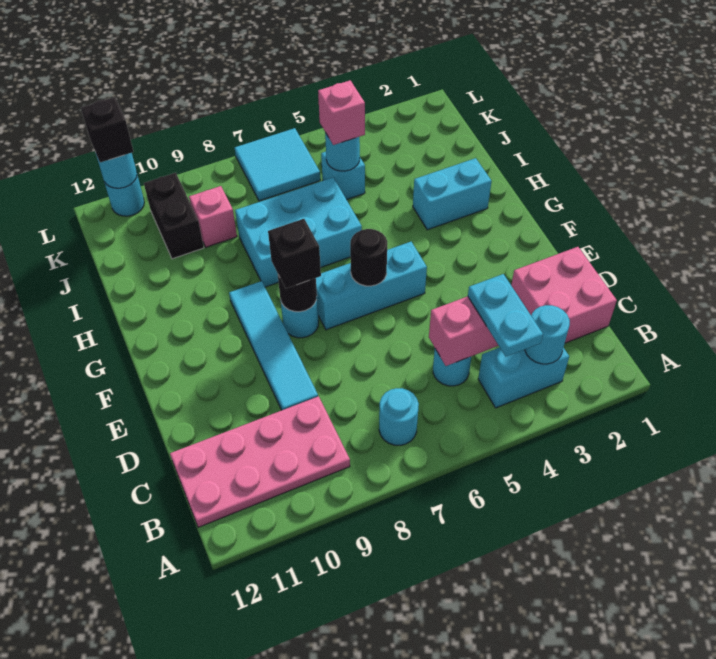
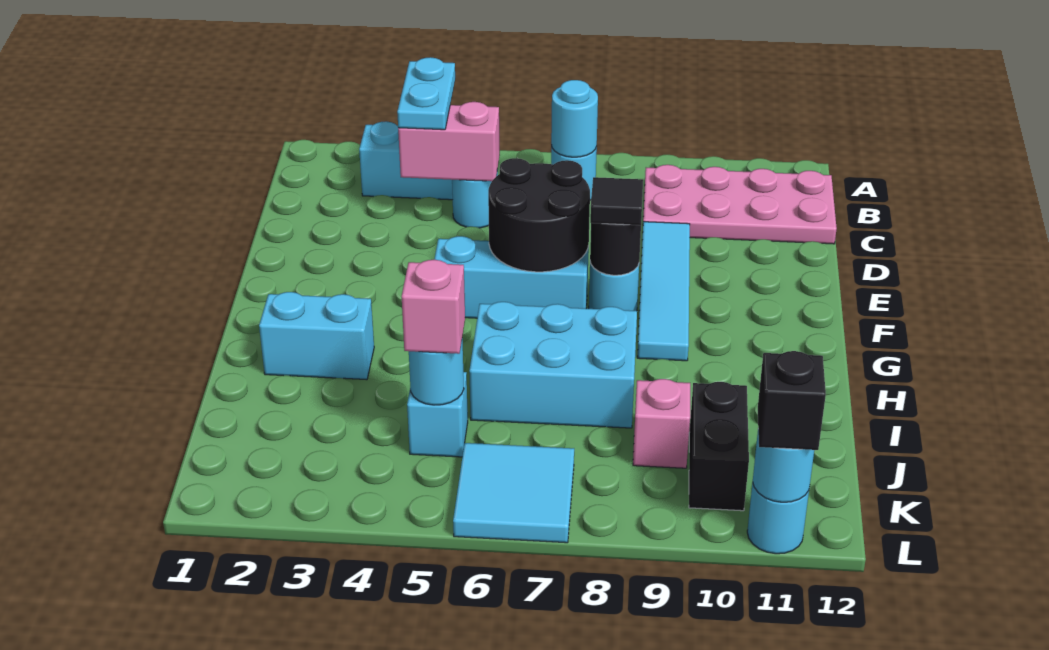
cyan round brick B3 level 2 -> cyan round brick B7 level 2
pink brick C1:D2 level 1 -> none
black round brick F6 level 2 -> black round brick E6:F7 level 2
black brick F8 level 3 -> black tile F8 level 3

